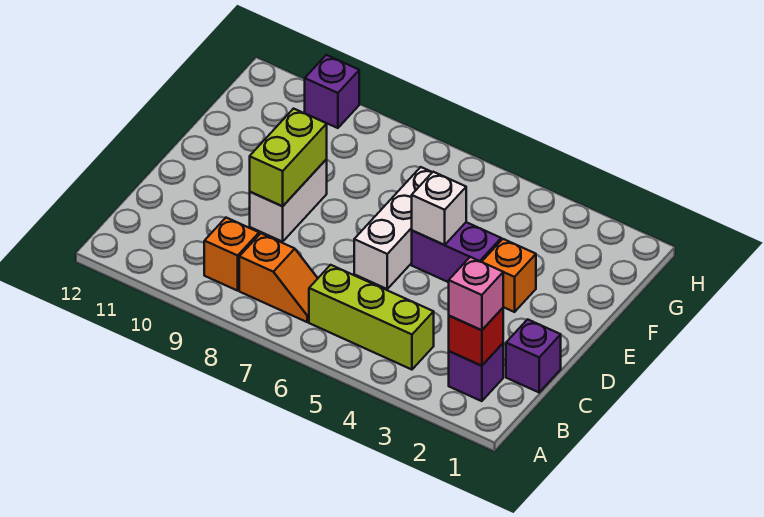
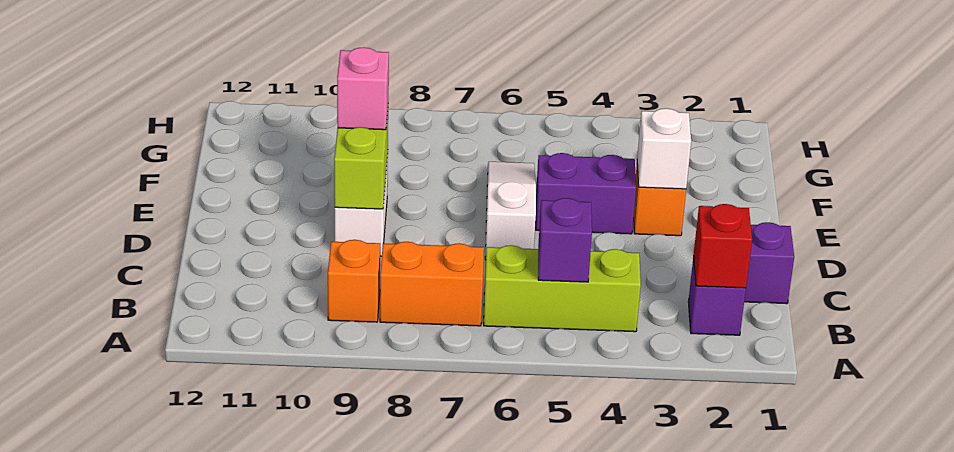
pink brick B2 level 3 -> pink brick E9 level 3
orange slope B7:B8 level 1 top 8 -> orange brick B7:B8 level 1
white brick D6:F6 level 1 -> white slope D6:F6 level 1 top D
white brick E5 level 2 -> white brick E3 level 2
purple brick H10 level 1 -> purple brick B5 level 2

